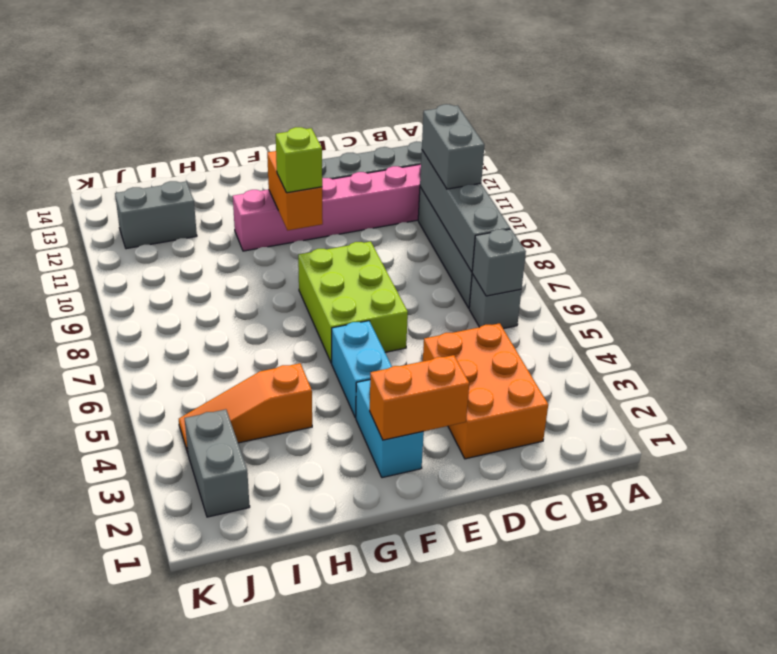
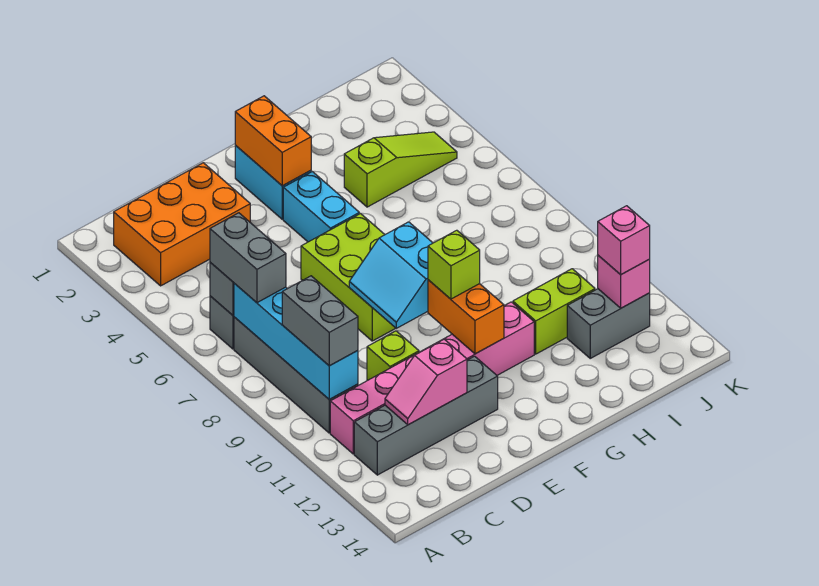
grey brick B7:B10 level 2 -> cyan brick B7:B10 level 2
orange brick C2:D4 level 1 -> orange brick B2:D3 level 1
none -> pink slope C12:D12 level 2 top D
none -> lime brick D10 level 1
orange brick E2:F2 level 2 -> orange brick F2:F3 level 2
none -> cyan slope E8:F9 level 2 top F
orange slope H4:J4 level 1 top H -> lime slope H4:J4 level 1 top H
none -> lime brick H11:I11 level 1
grey brick J2:J3 level 1 -> grey brick B6:B7 level 3
none -> pink brick J12 level 2
none -> pink brick J12 level 3

